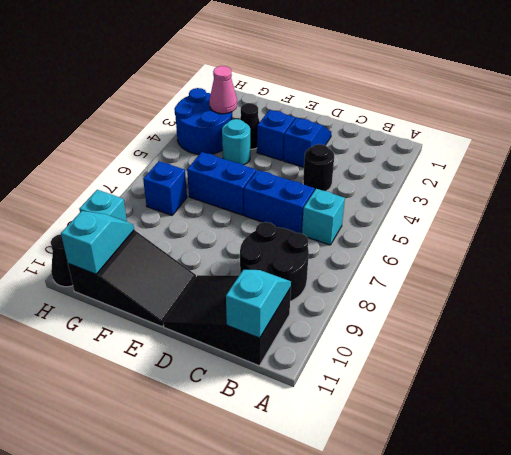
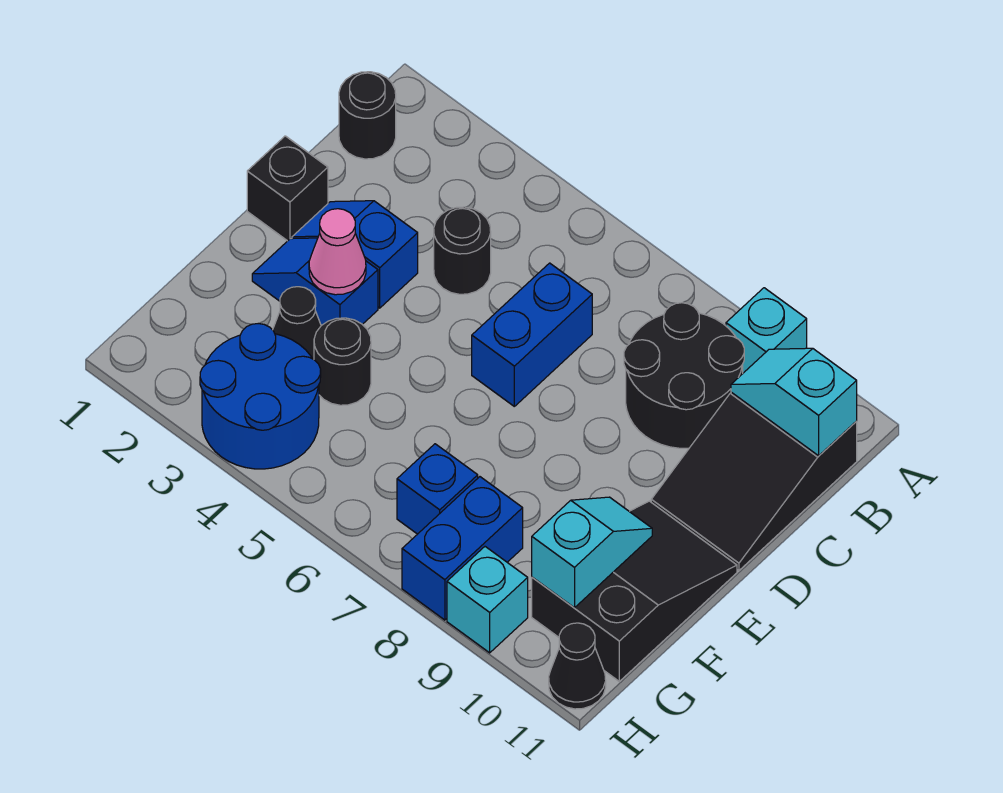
none -> black round brick B1 level 1
cyan brick B6 level 1 -> cyan brick A9 level 1
none -> black brick D1 level 1
blue brick E6:F6 level 1 -> blue brick G8:H8 level 1
cyan round brick F4 level 1 -> black round brick F4 level 1
pink cone G3 level 2 -> pink cone E3 level 2
cyan slope G10:G11 level 2 top 11 -> cyan slope F10:G10 level 2 top G

